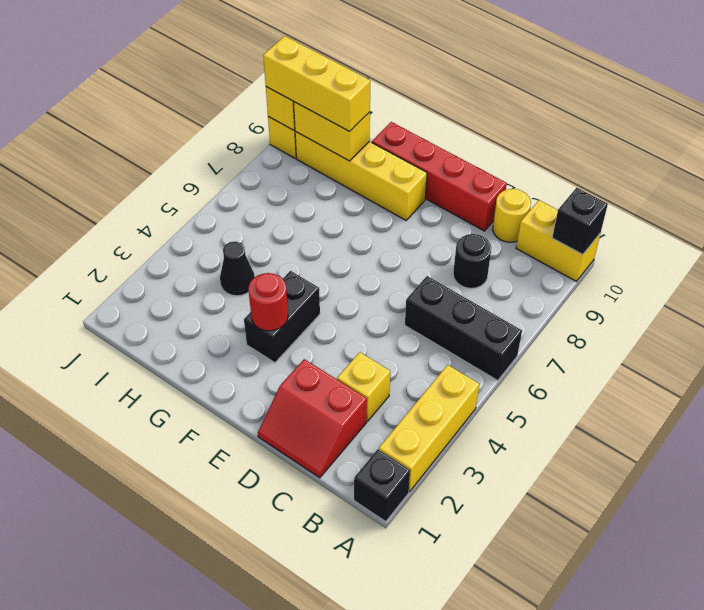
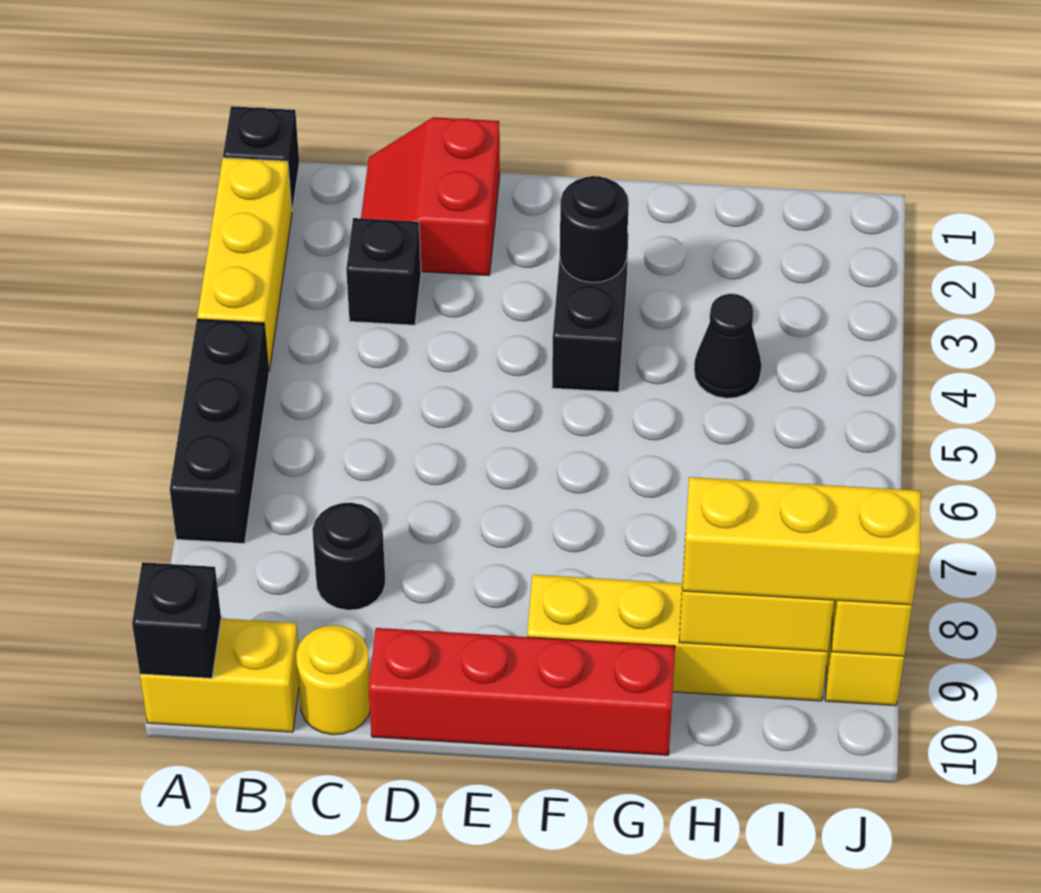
black brick A6:C6 level 1 -> black brick A5:A7 level 1
red slope C1:D2 level 1 top 2 -> red slope C1:D2 level 1 top D
yellow brick C3 level 1 -> black brick C3 level 1
red round brick F3 level 2 -> black round brick F3 level 2

